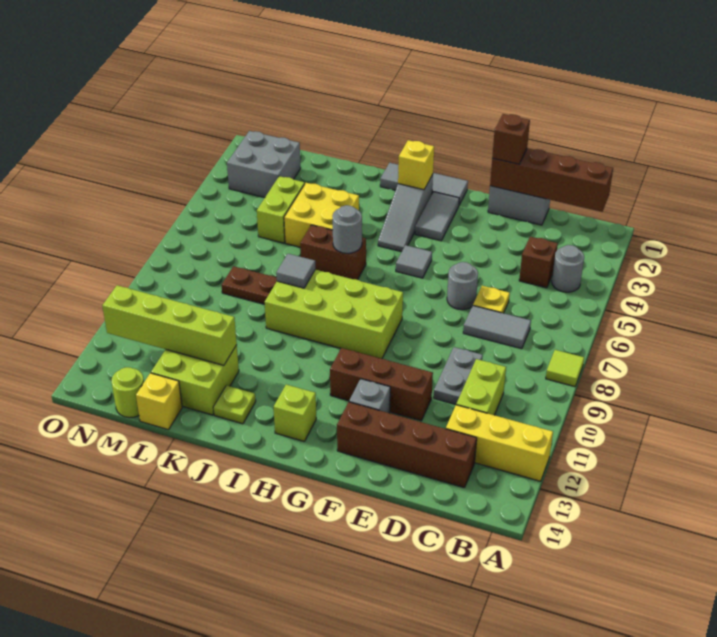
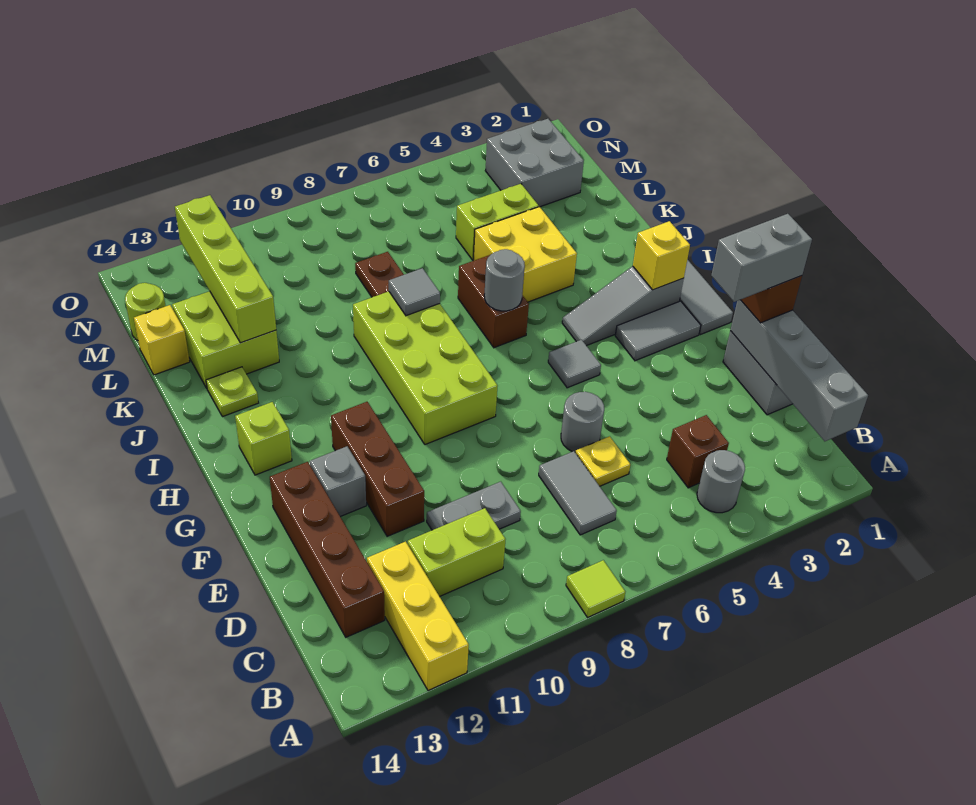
brown brick B1:E1 level 2 -> grey brick B1:E1 level 2
none -> grey brick E1:E2 level 4

